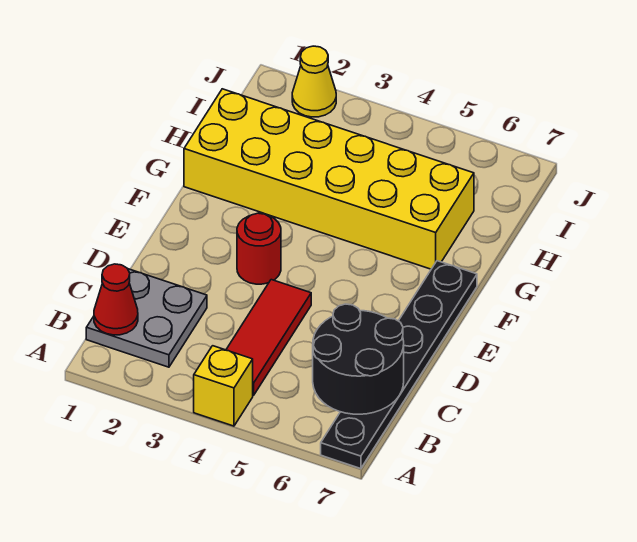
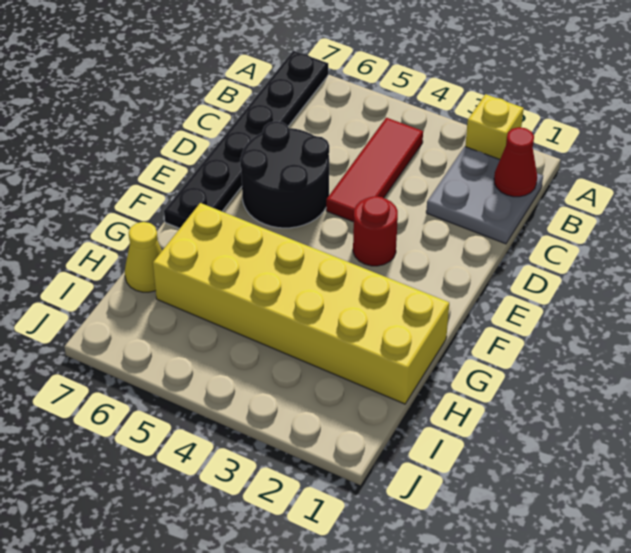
yellow brick A4 level 1 -> yellow brick A2 level 1
black round brick B6:C7 level 2 -> black round brick D5:E6 level 1
yellow cone J2 level 1 -> yellow cone H7 level 1

